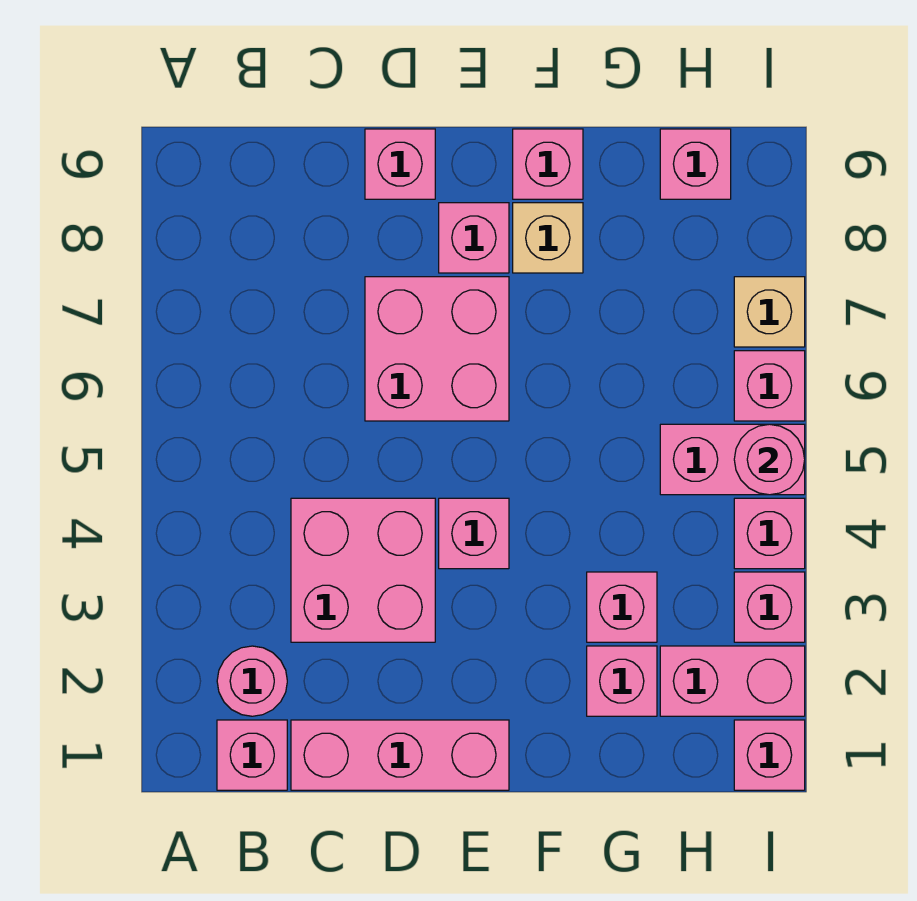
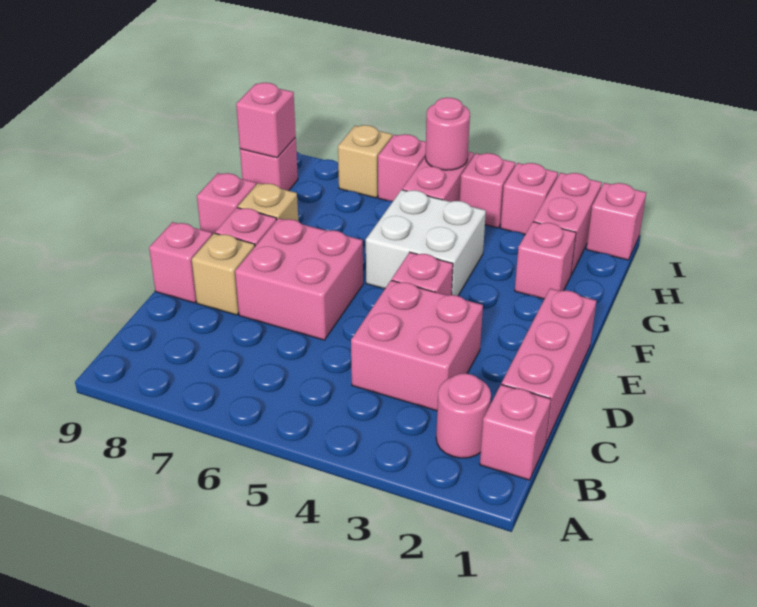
none -> tan brick D8 level 1
none -> white brick F4:G5 level 1
pink brick G3 level 1 -> pink brick H9 level 2

